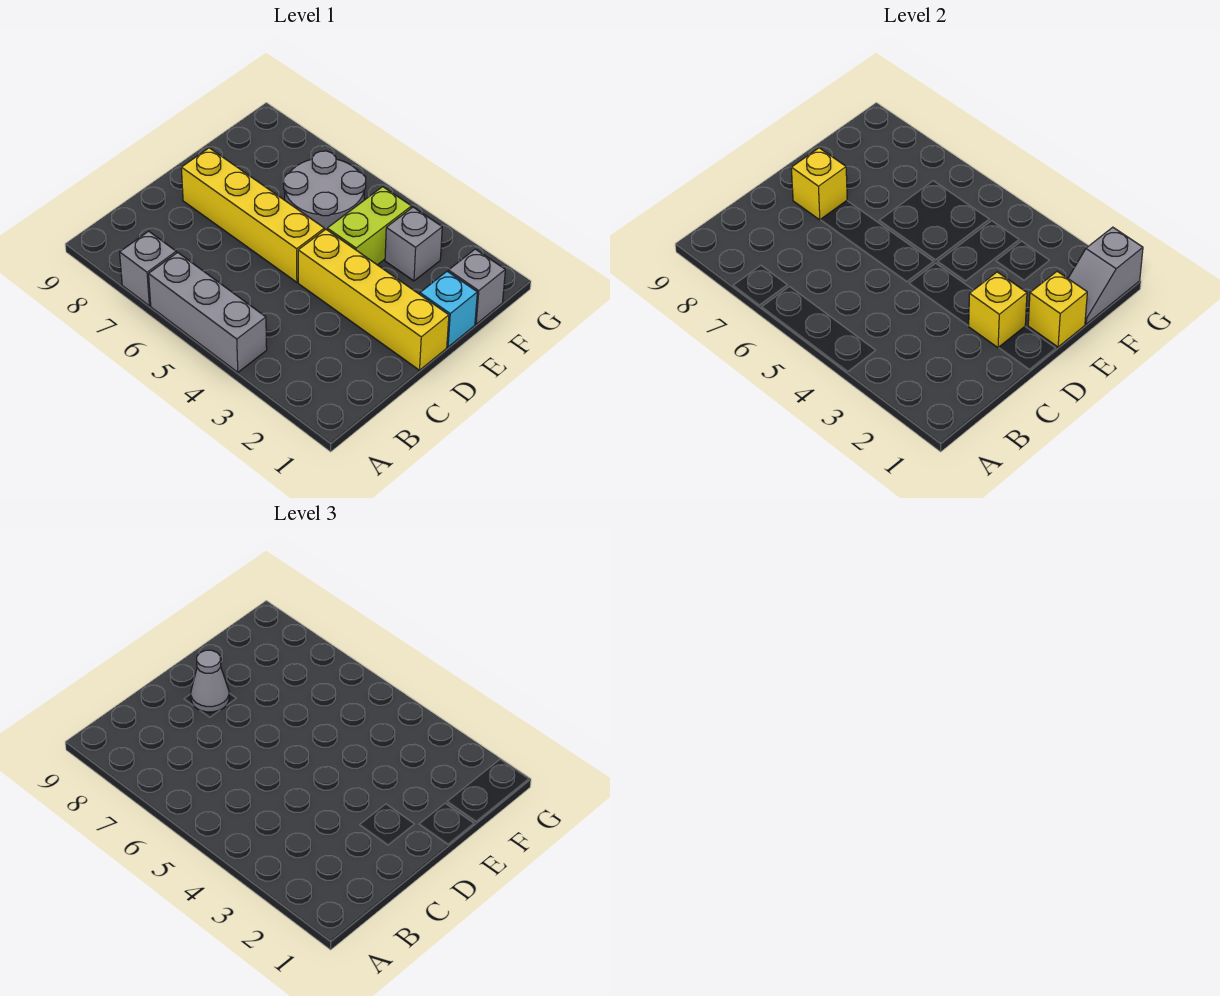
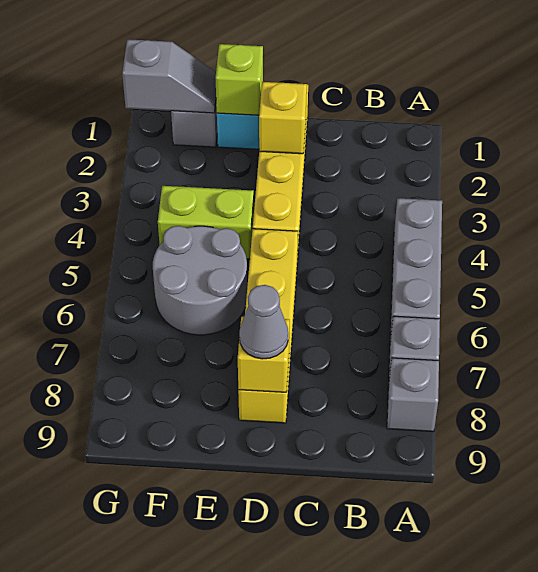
yellow brick E1 level 2 -> lime brick E1 level 2
grey brick F3 level 1 -> grey brick A8 level 1

